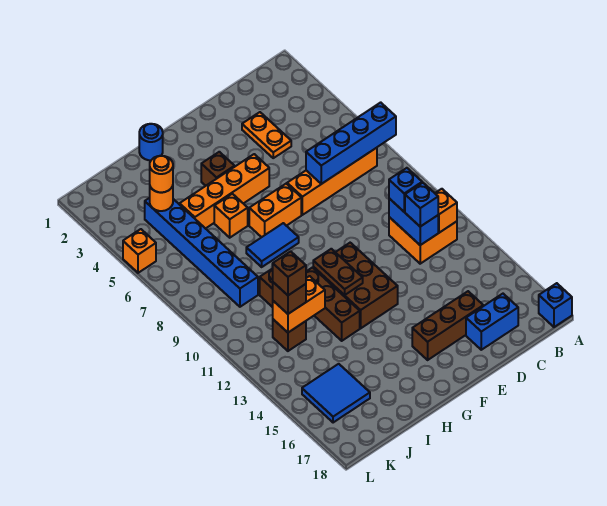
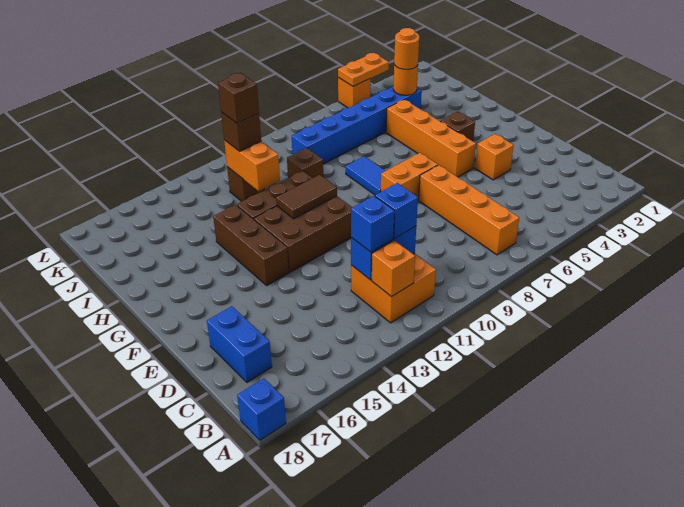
blue brick A7:D7 level 2 -> none
orange plate D3:D4 level 1 -> orange plate L4:L5 level 2
brown brick D16:F16 level 1 -> brown brick F14:H14 level 1
orange brick F7:G7 level 1 -> orange brick F7:F8 level 1
brown plate G11:G12 level 2 -> brown tile G11:G12 level 2
blue round brick H1 level 1 -> none
orange brick H6 level 1 -> orange brick E4 level 1
blue tile J15:K16 level 1 -> none

